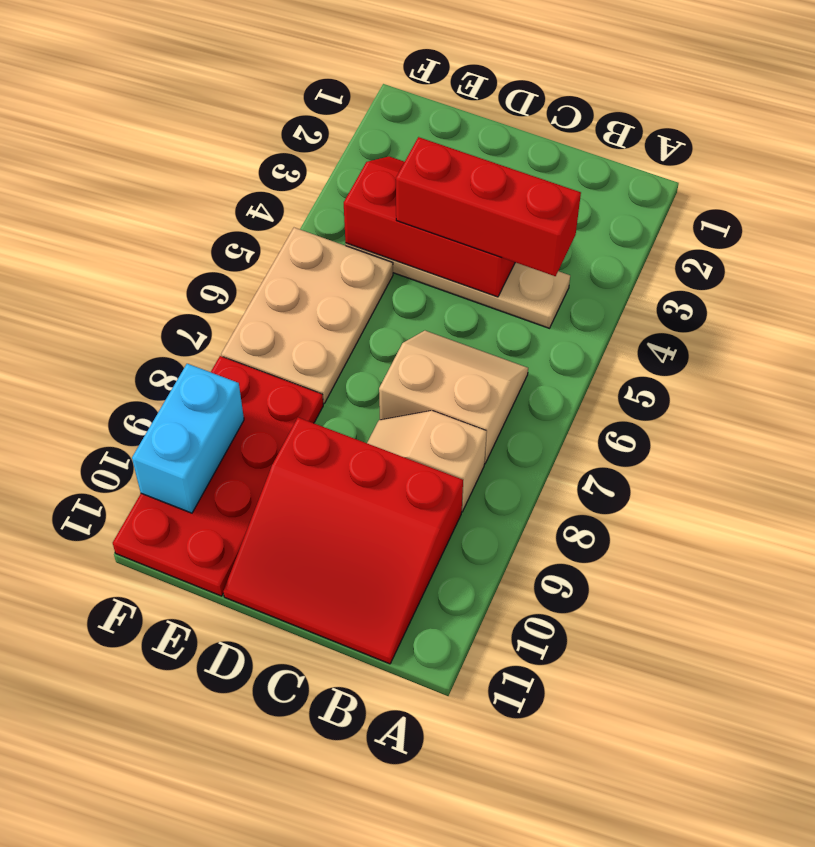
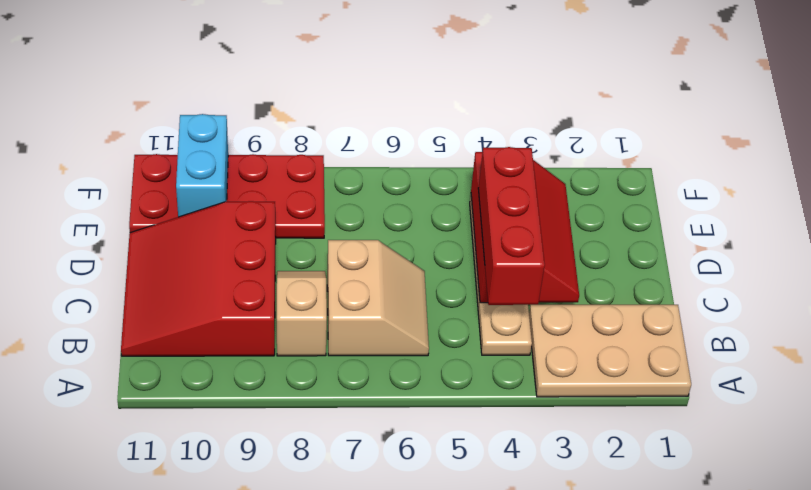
tan plate E5:F7 level 1 -> tan plate A1:B3 level 1
cyan brick F9:F10 level 2 -> cyan brick E10:F10 level 2

